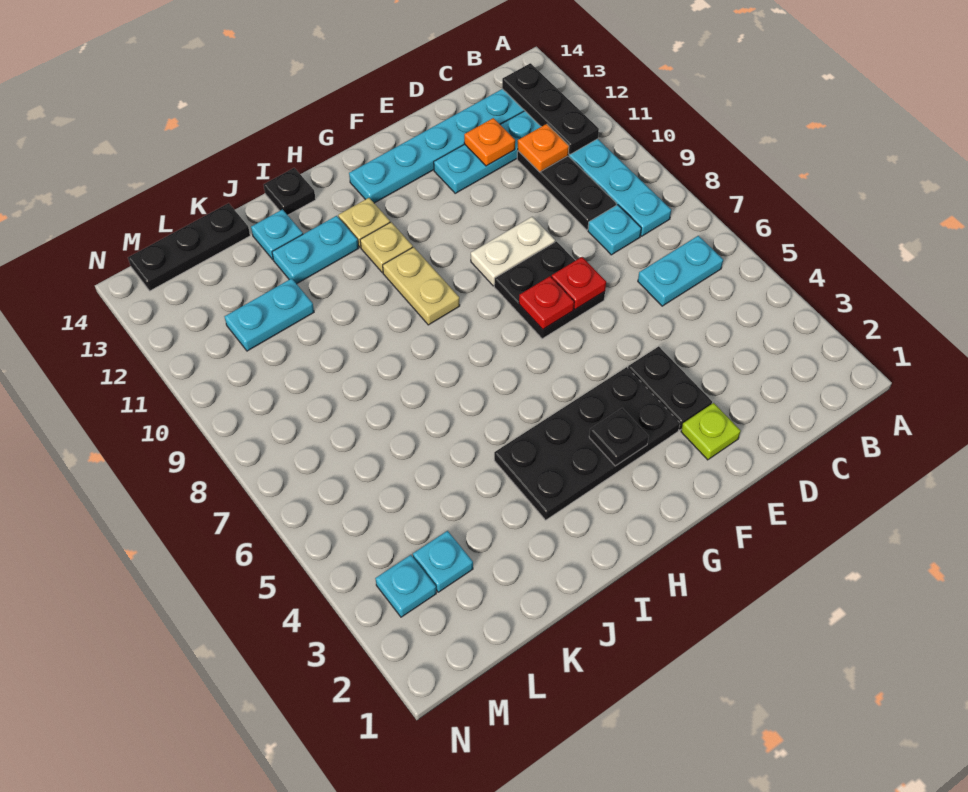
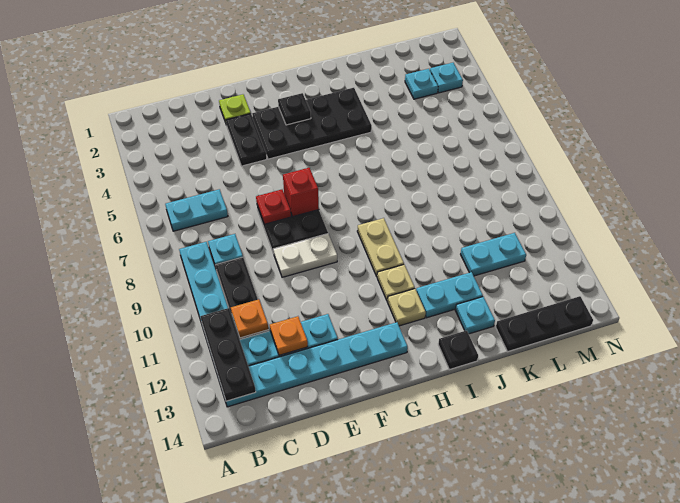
red plate F7 level 2 -> red brick F7 level 2

